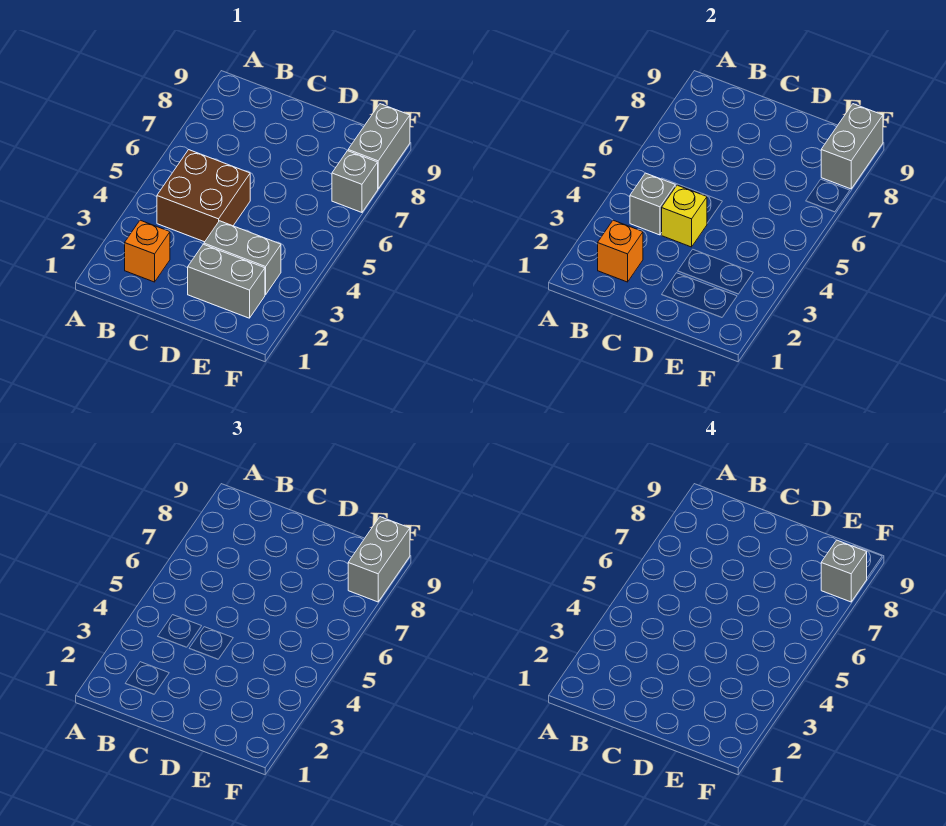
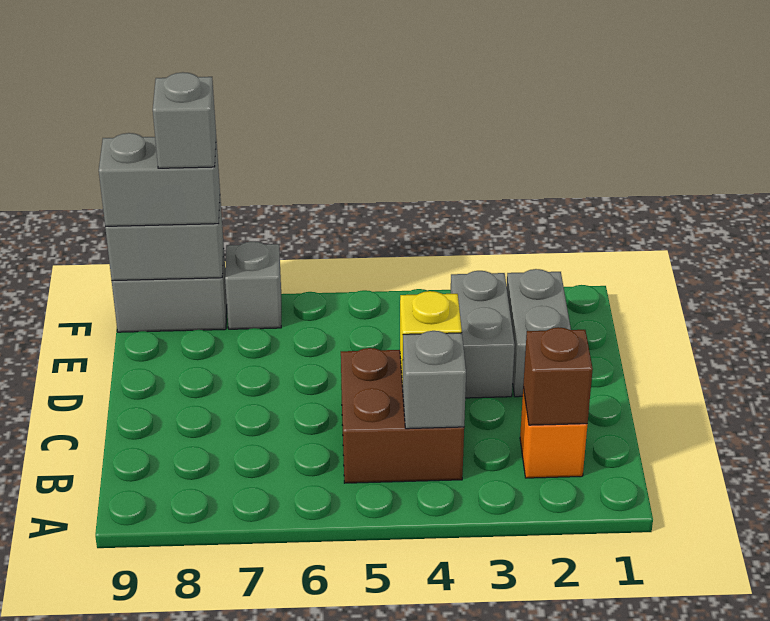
orange brick B2 level 2 -> brown brick B2 level 2

